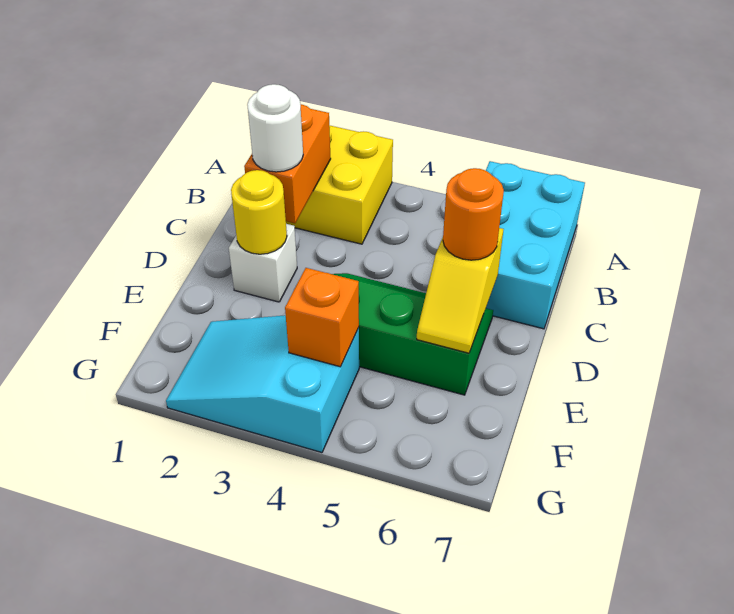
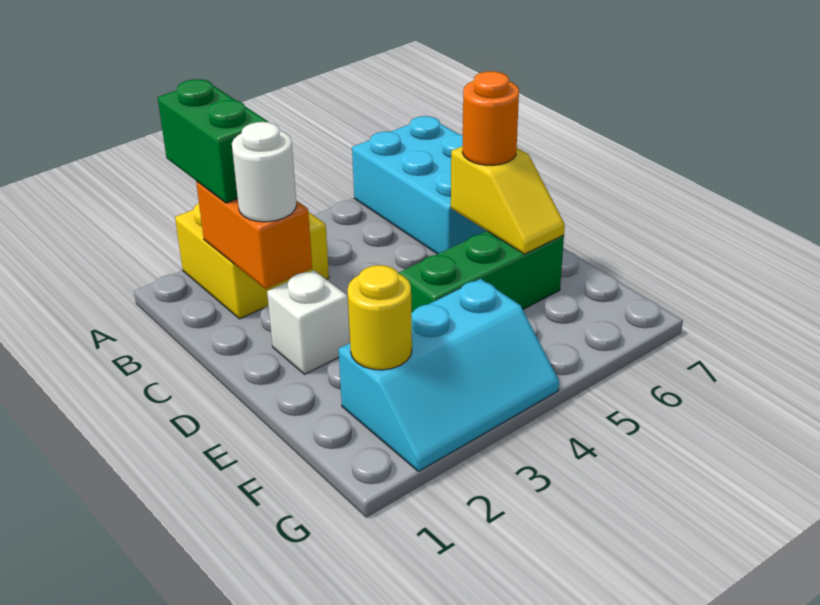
none -> green brick A2:B2 level 3
yellow round brick D2 level 2 -> yellow round brick F2 level 2
cyan slope F2:G4 level 1 top 4 -> cyan slope F2:G4 level 1 top F
orange brick F4 level 2 -> none

